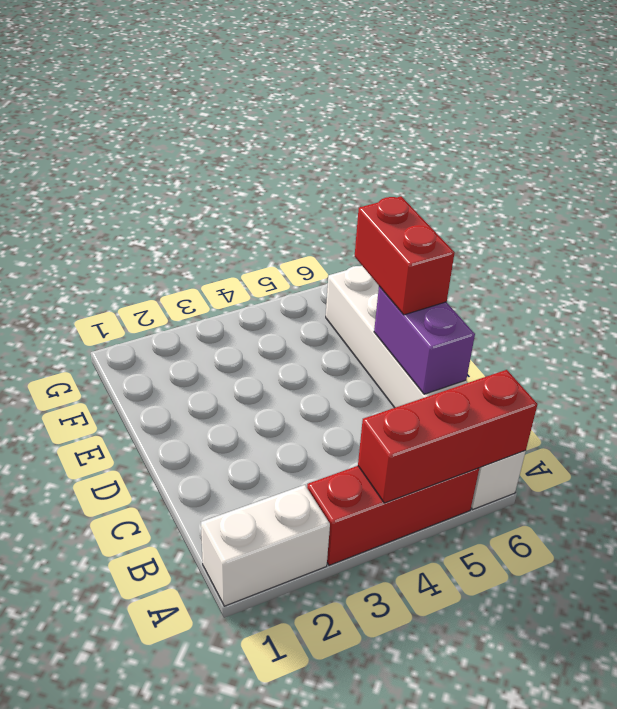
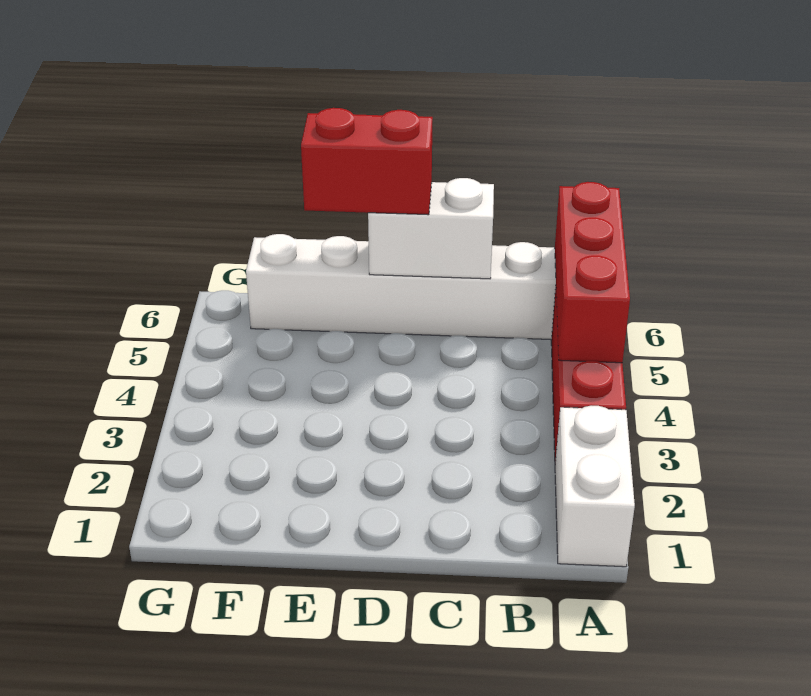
purple brick C6:D6 level 2 -> white brick C6:D6 level 2

